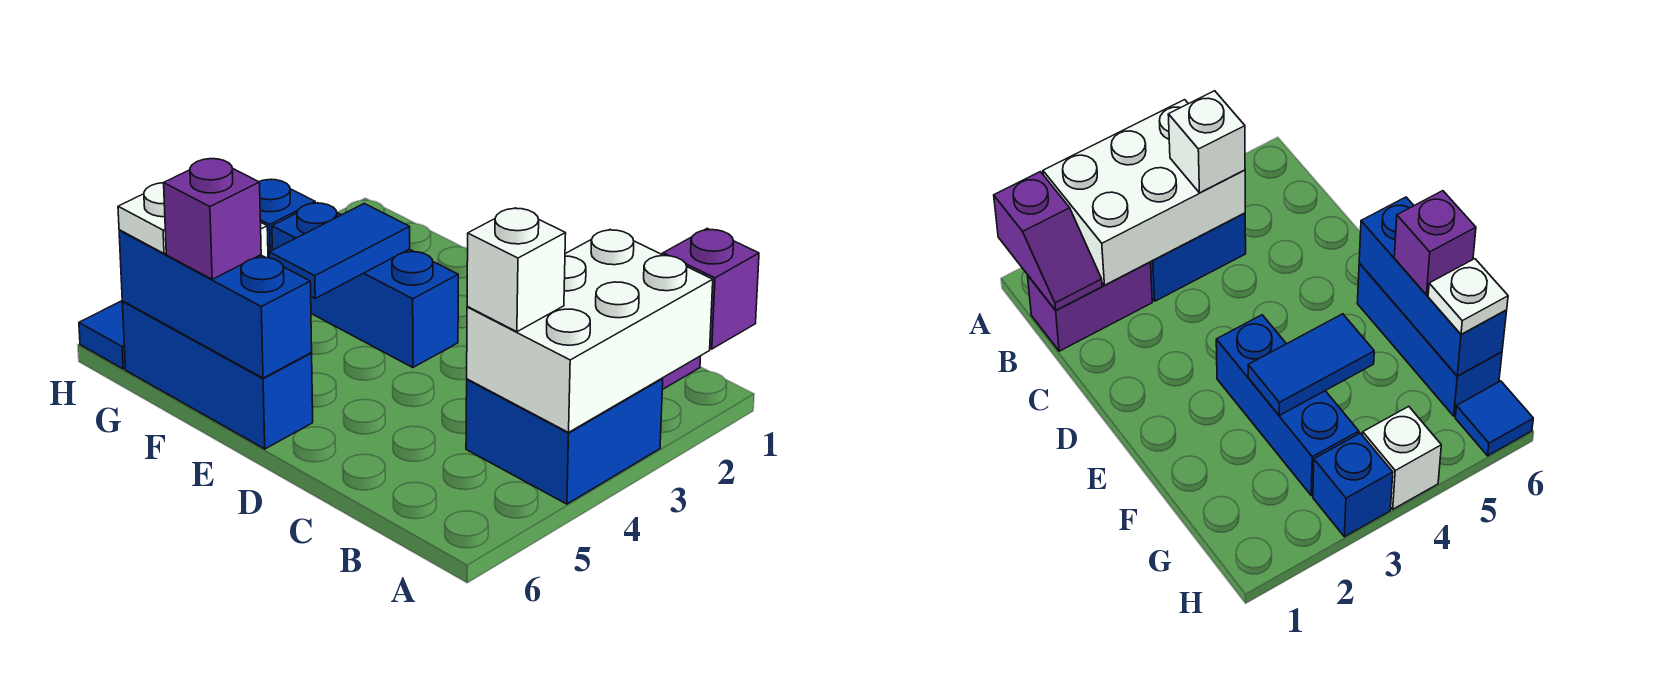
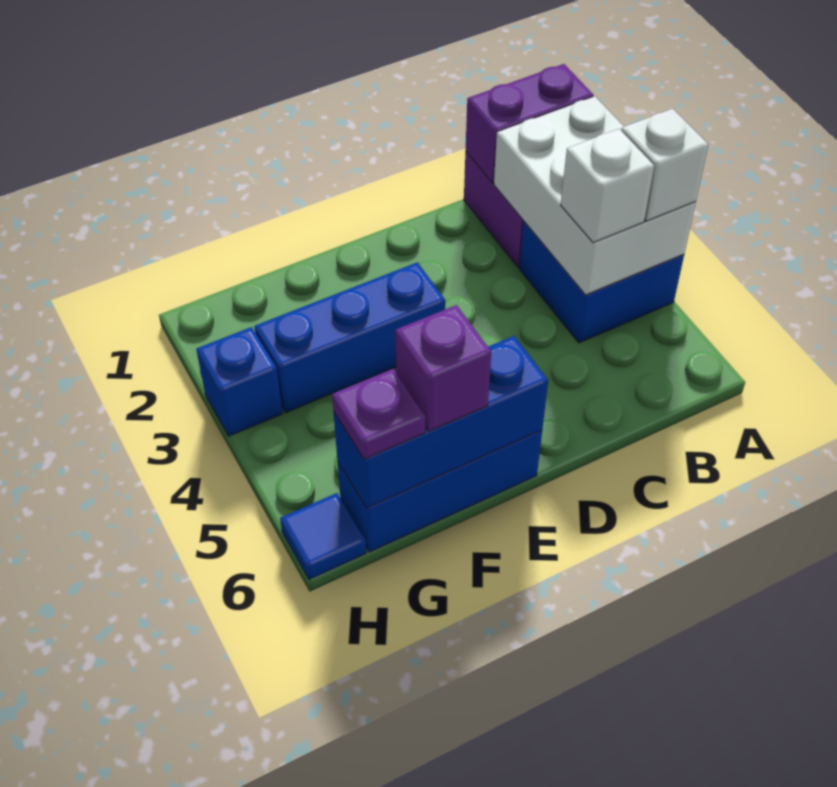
purple slope A1:B1 level 2 top A -> purple brick A1:B1 level 2
blue tile F3:F4 level 2 -> none
white plate G6 level 3 -> purple plate G6 level 3
white brick H4 level 1 -> white brick A4 level 3

